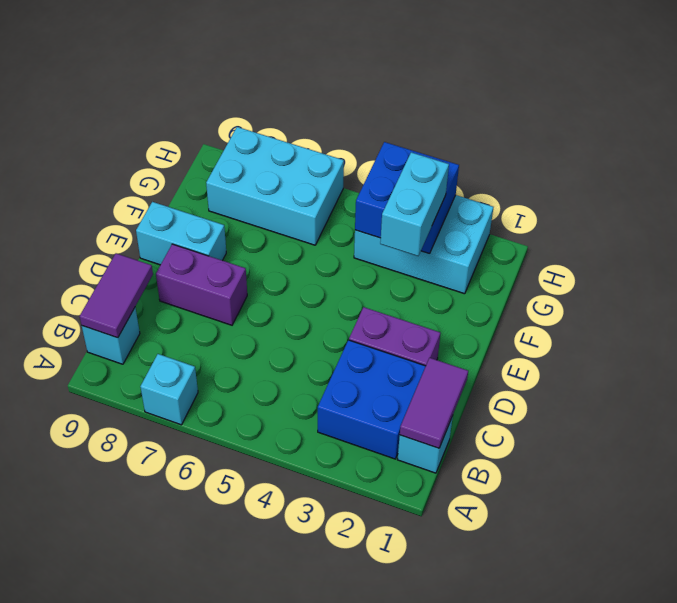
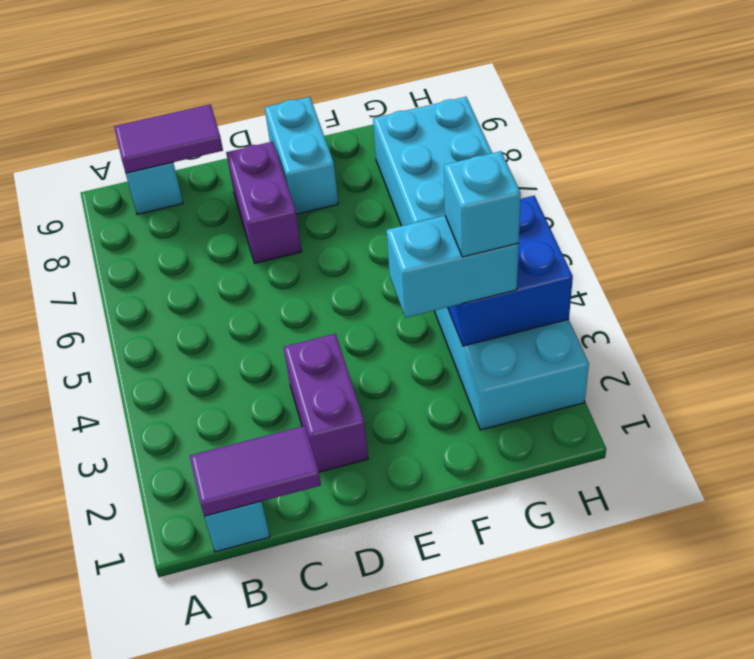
cyan brick A7 level 1 -> cyan brick G3 level 4
blue brick B2:C3 level 1 -> none

